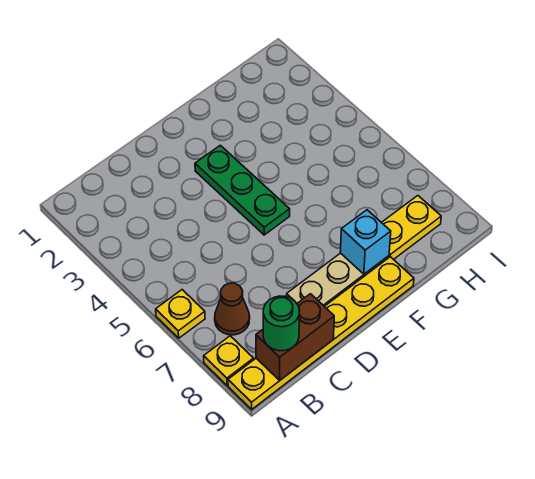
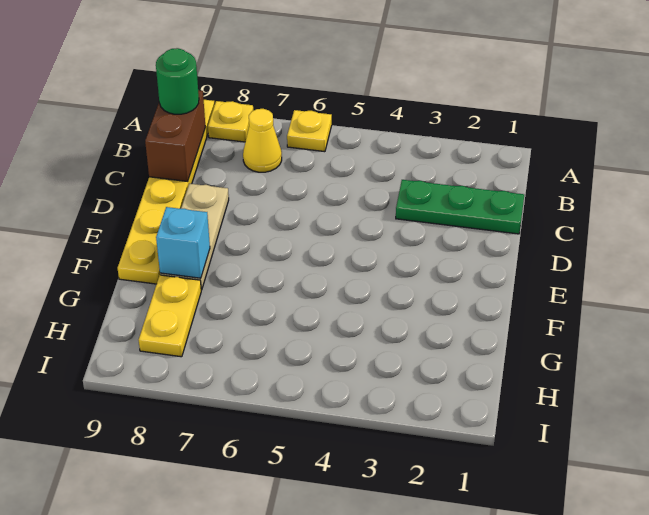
brown cone B7 level 1 -> yellow cone B7 level 1
green plate E3:E5 level 1 -> green plate C1:C3 level 1

